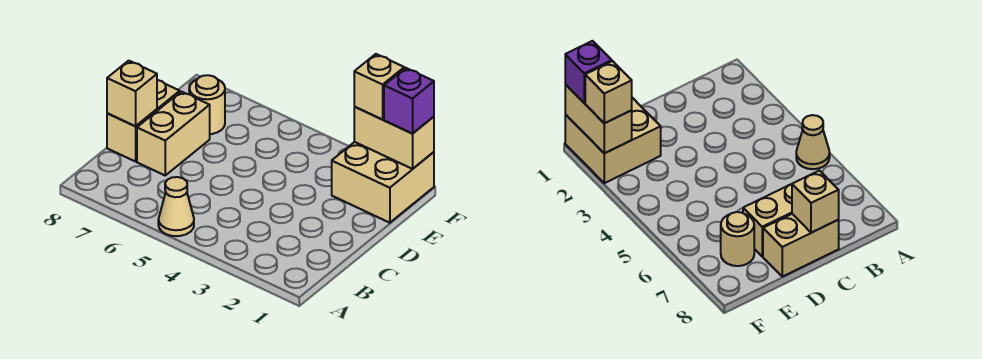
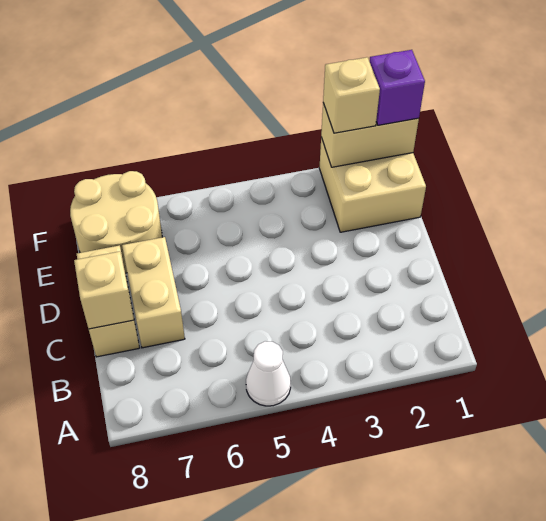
tan cone A5 level 1 -> white cone A5 level 1
tan round brick E7 level 1 -> tan round brick E7:F8 level 1

